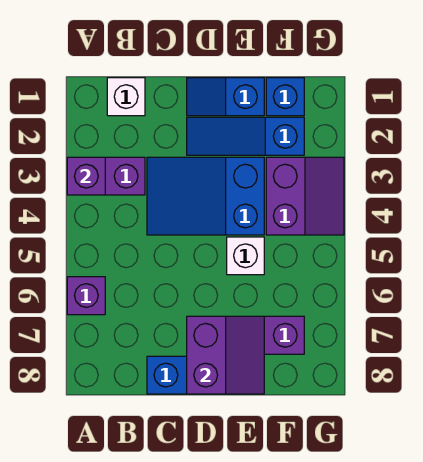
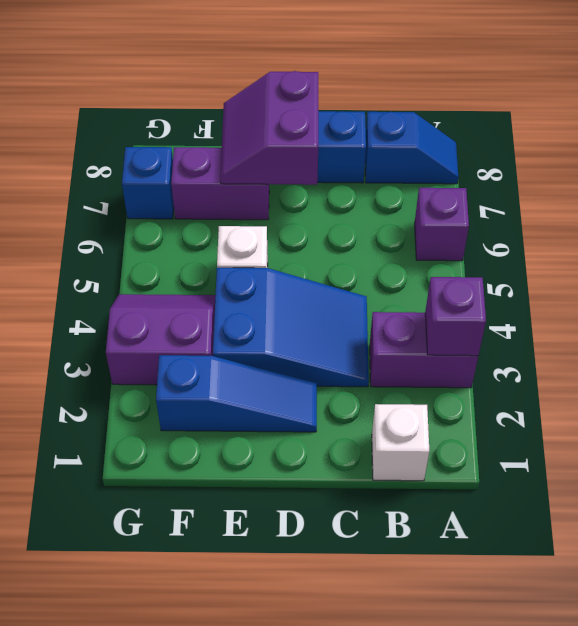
blue slope D1:E1 level 1 top E -> blue slope A8:B8 level 1 top B
blue brick F1 level 1 -> blue brick G7 level 1
purple slope F3:G4 level 1 top F -> purple slope F3:G4 level 1 top 3

